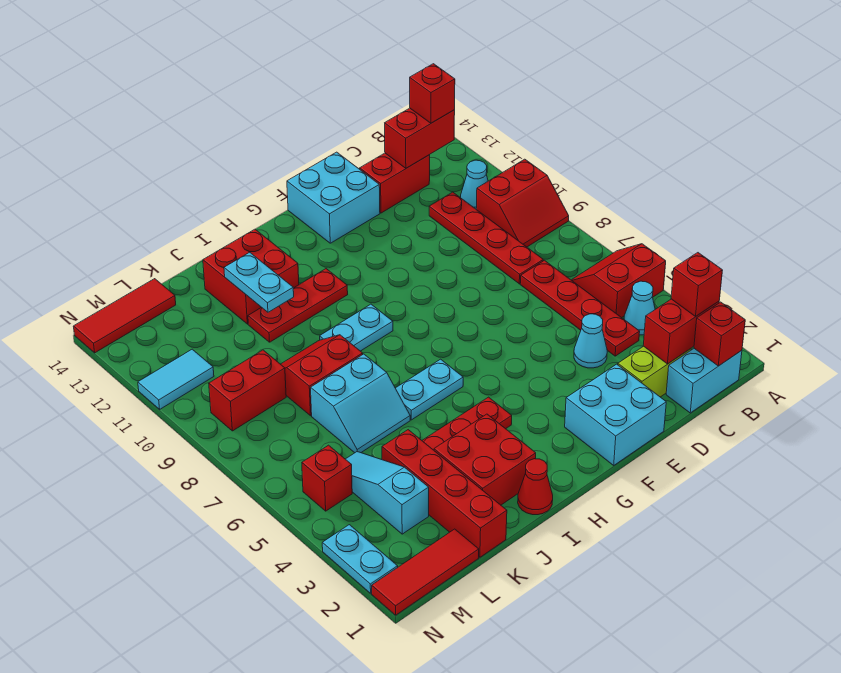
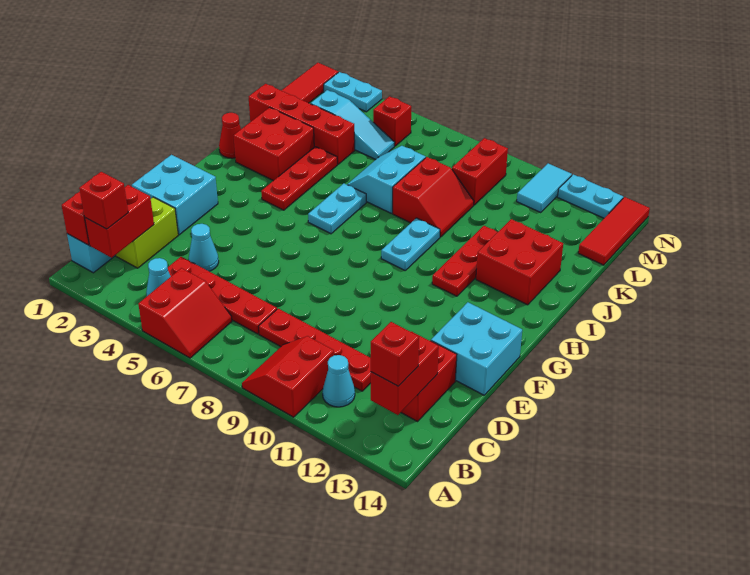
cyan plate J11:J12 level 2 -> cyan plate N12:N13 level 1

